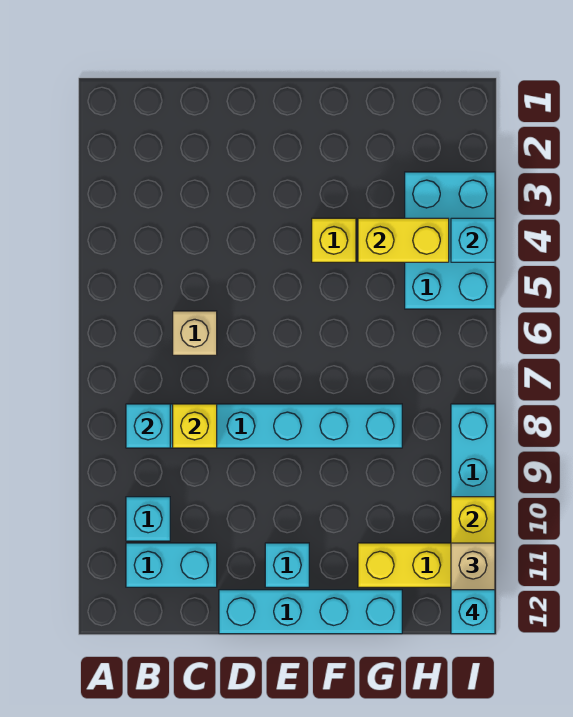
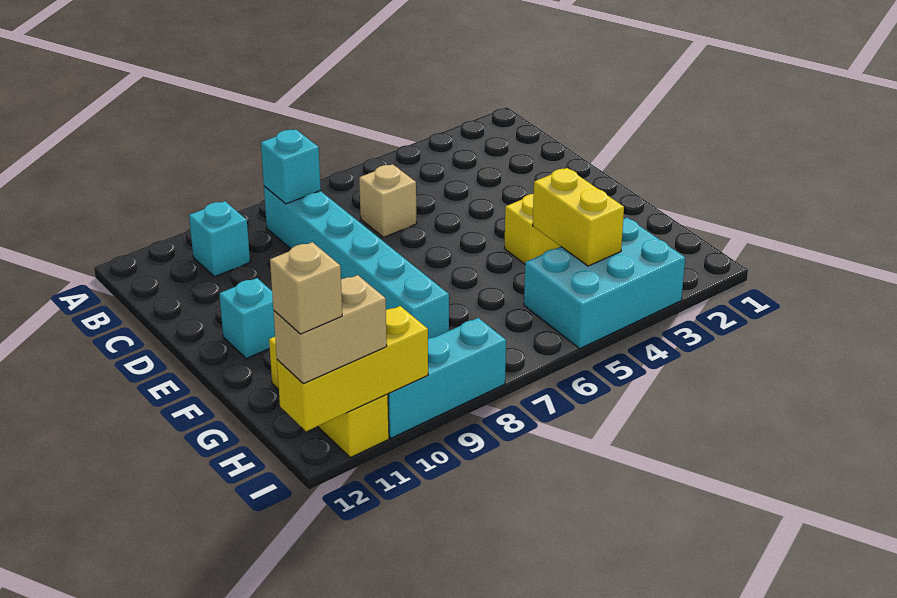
cyan brick B11:C11 level 1 -> none
yellow brick C8 level 2 -> none
cyan brick D12:G12 level 1 -> none
cyan brick I4 level 2 -> none
cyan brick I12 level 4 -> tan brick I12 level 4

